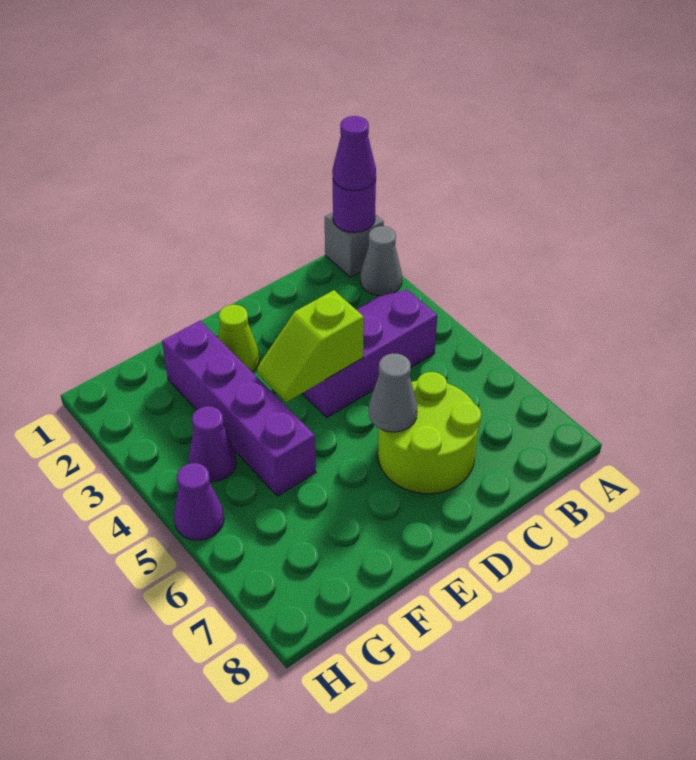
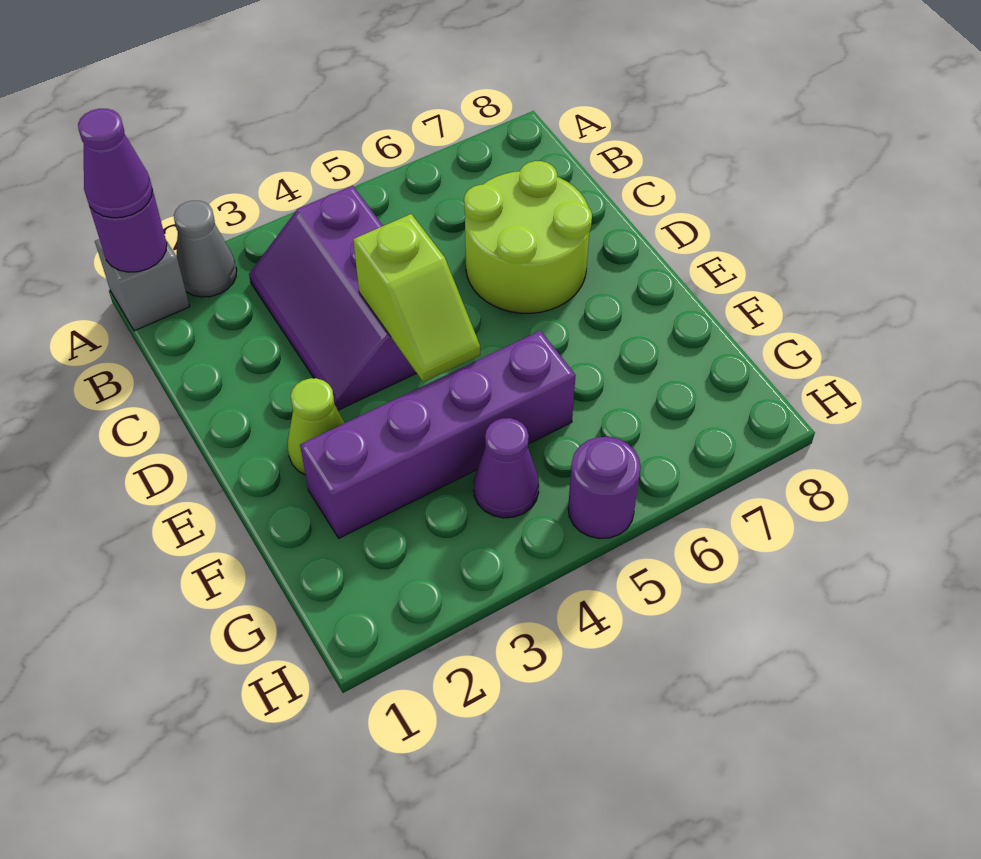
grey cone D6 level 2 -> none
purple cone H5 level 1 -> purple round brick H5 level 1

